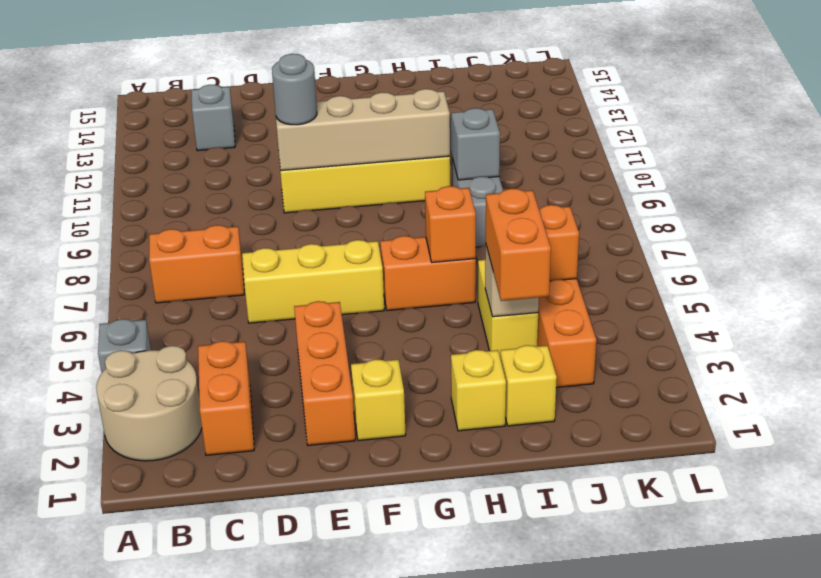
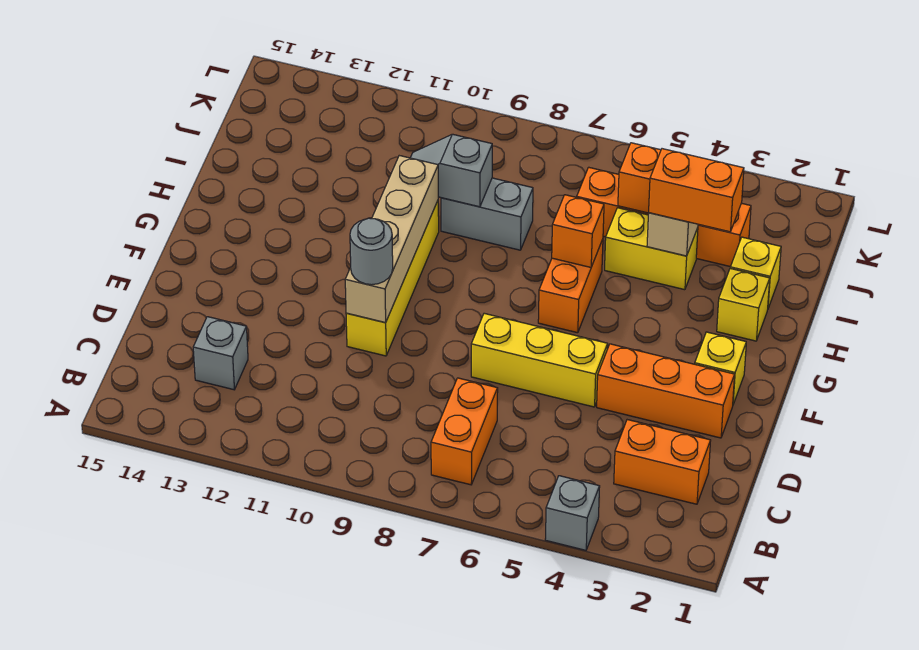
tan round brick A2:B3 level 1 -> none
yellow brick D6:F6 level 1 -> yellow brick E5:E7 level 1

